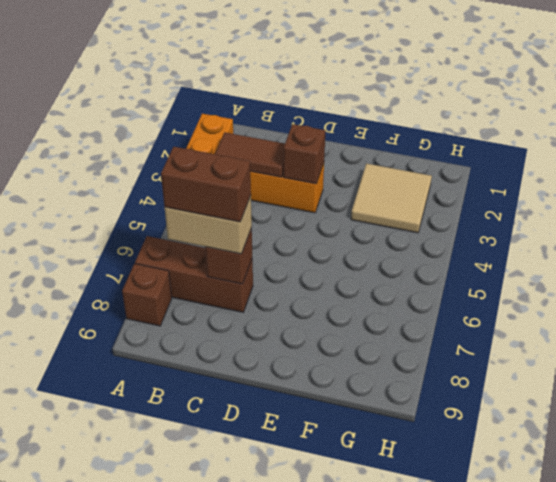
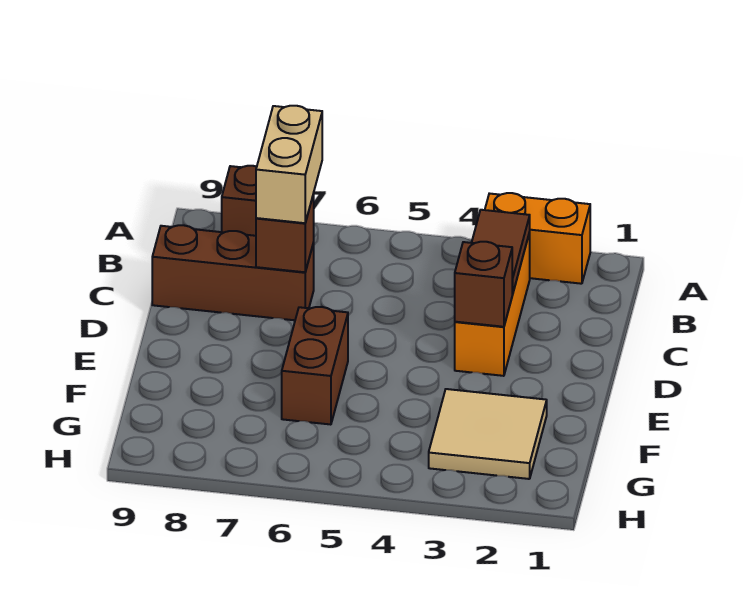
brown brick A7:C7 level 1 -> brown brick C7:C9 level 1
brown brick B7:C7 level 4 -> brown brick E6:F6 level 1

